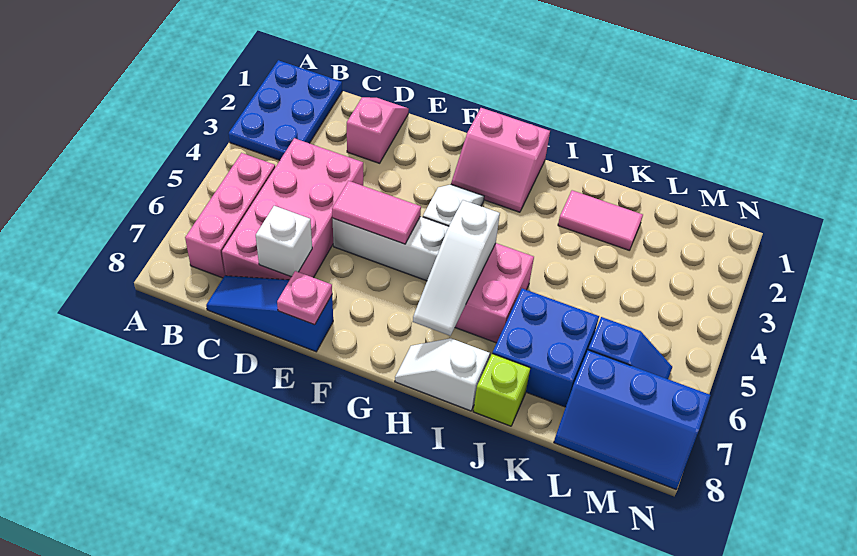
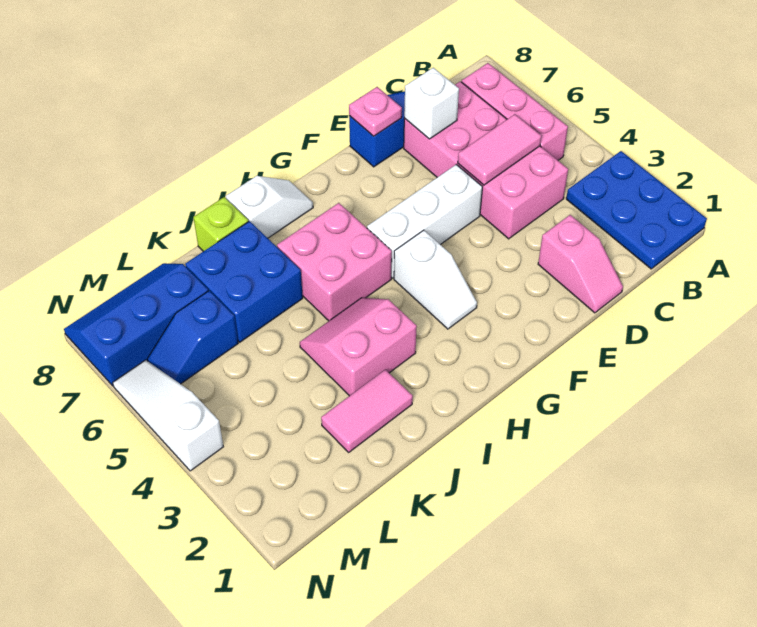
pink tile E5:F5 level 2 -> pink tile C5:D5 level 2
pink slope G1:H2 level 1 top 1 -> pink slope I3:J4 level 1 top 3
white slope H5:H7 level 2 top 5 -> white slope N4:N6 level 1 top 4

